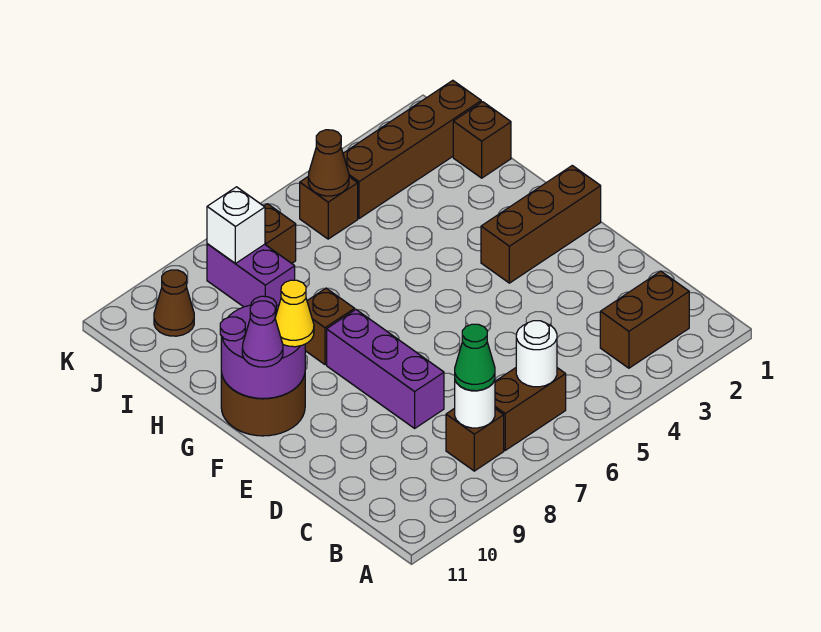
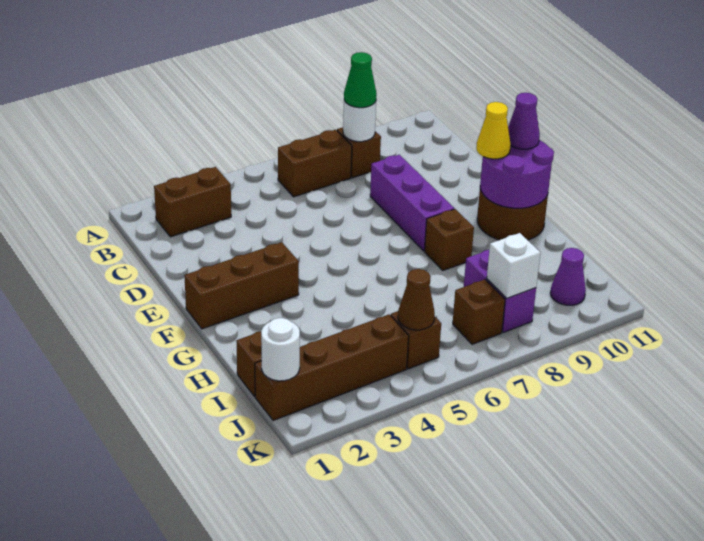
white round brick B6 level 2 -> white round brick J1 level 2
brown cone J10 level 1 -> purple cone J10 level 1

